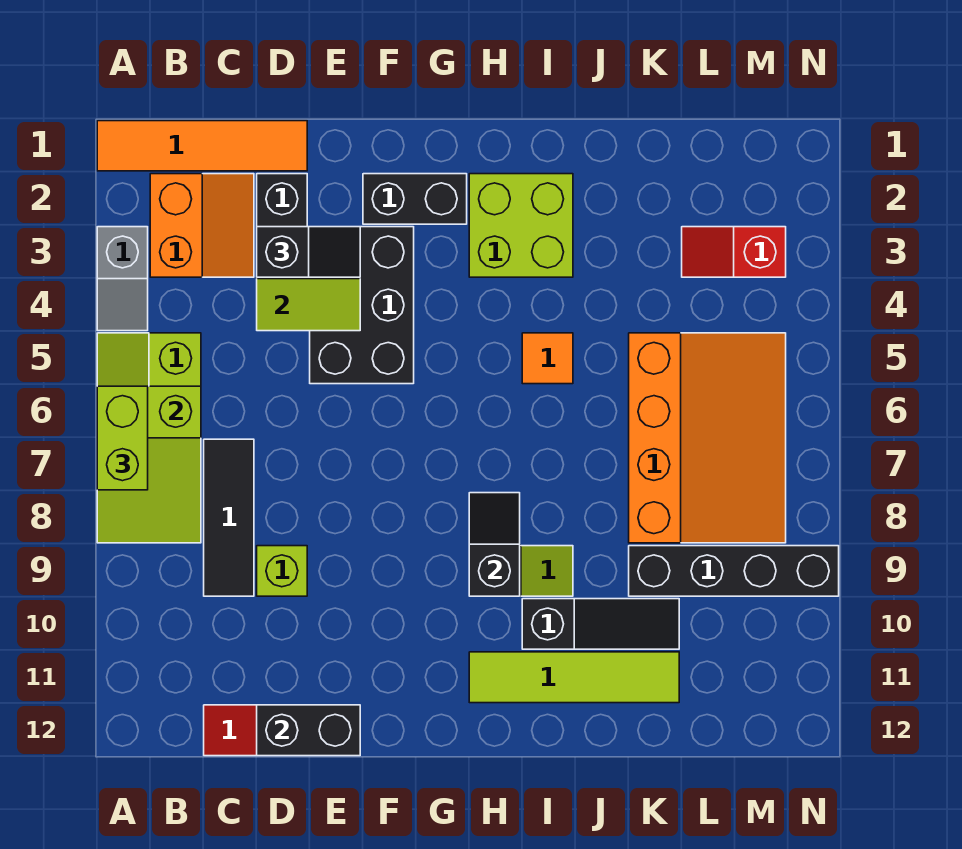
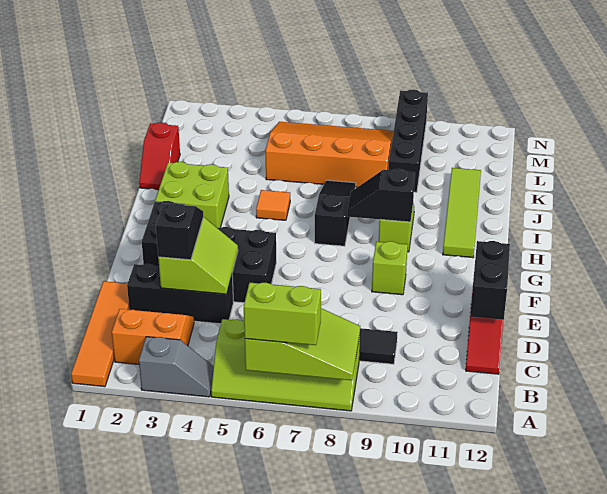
lime brick D9 level 1 -> lime brick F9 level 1
black slope I10:K10 level 1 top I -> black slope H7:J7 level 1 top H
red slope L3:M3 level 1 top M -> red slope J1:K1 level 1 top K

